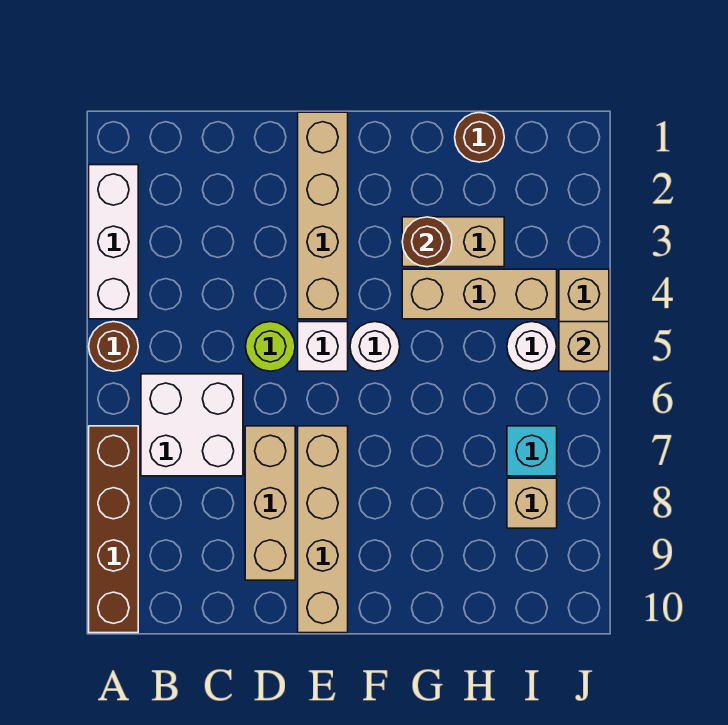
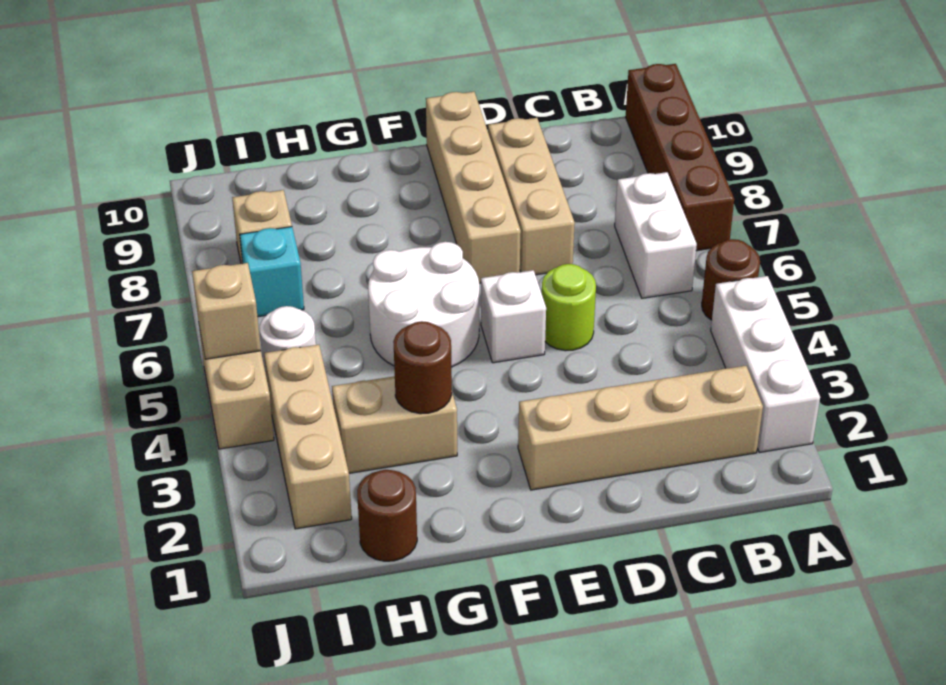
white brick B6:C7 level 1 -> white brick B6:B7 level 1
tan brick E1:E4 level 1 -> tan brick B2:E2 level 1
white round brick F5 level 1 -> white round brick F5:G6 level 1
tan brick G4:I4 level 1 -> tan brick I2:I4 level 1

